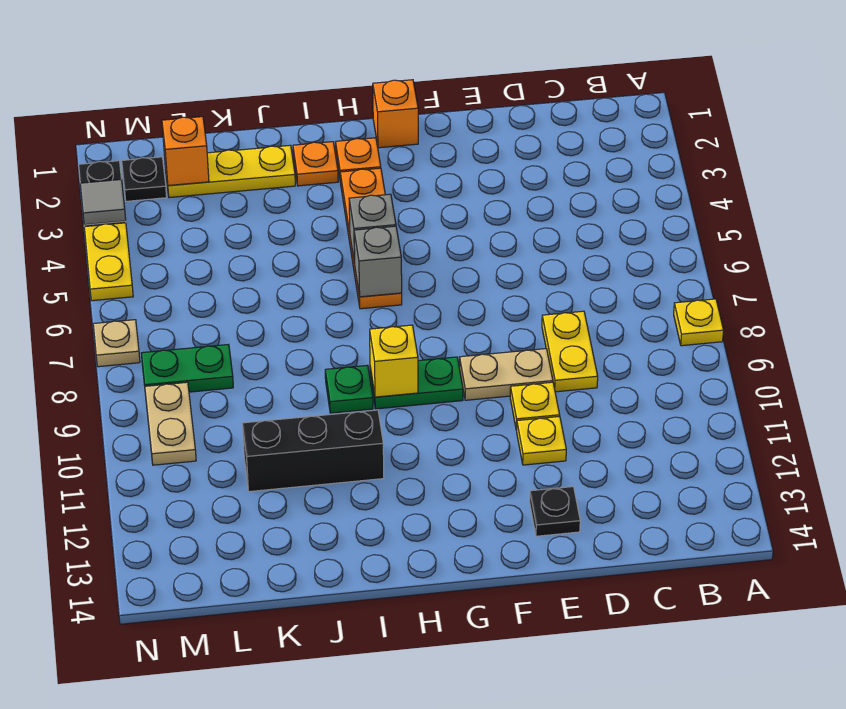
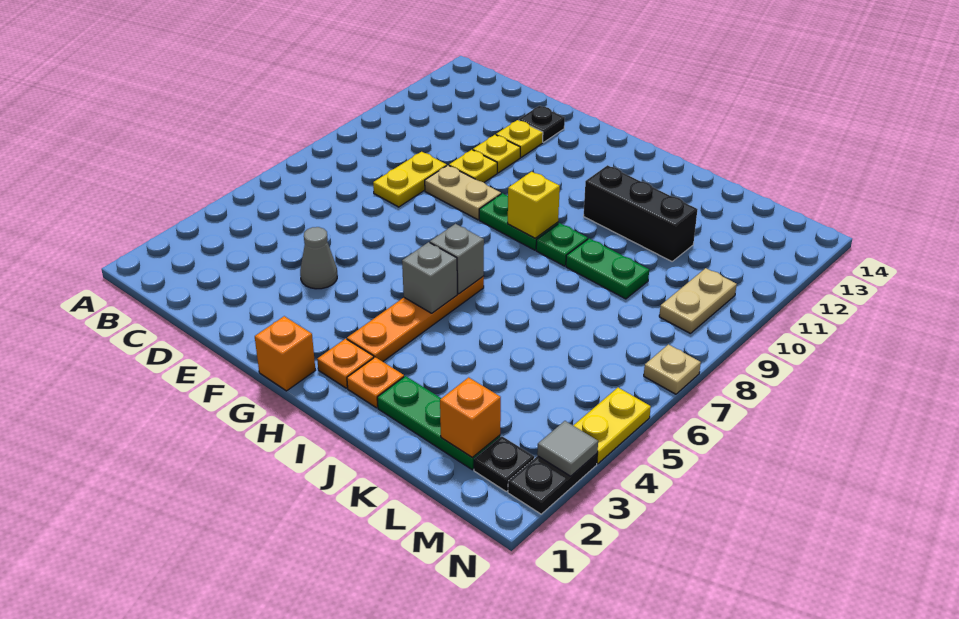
yellow plate A8 level 1 -> yellow plate E12 level 1
none -> grey cone E4 level 1
yellow plate J2:L2 level 1 -> green plate J2:L2 level 1
green plate L8:M8 level 1 -> green plate J9:K9 level 1

